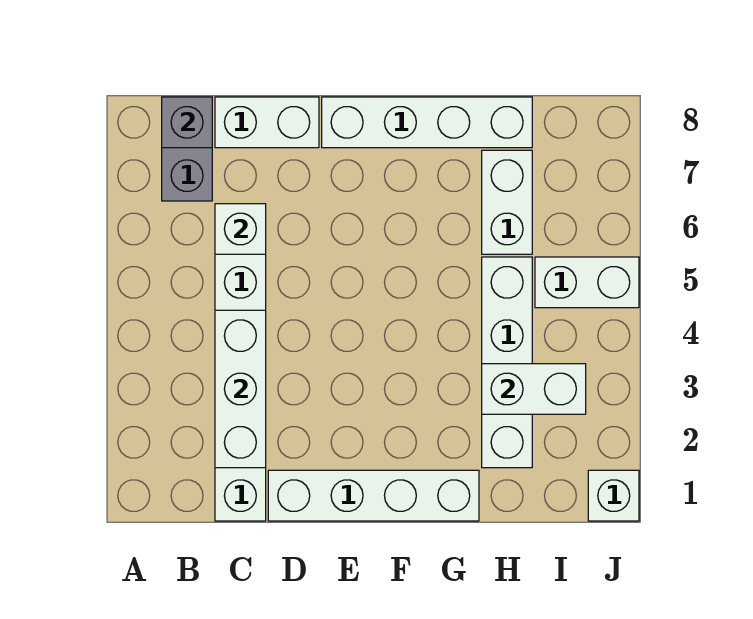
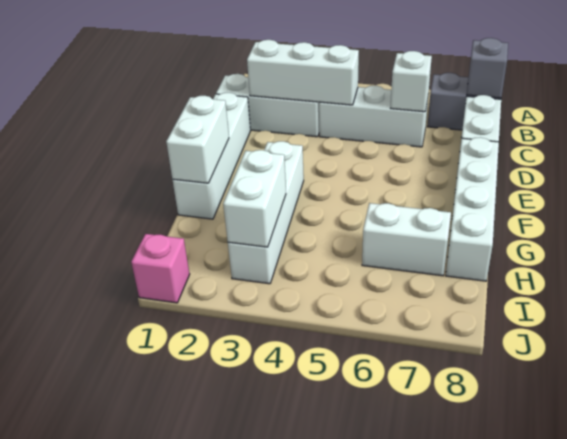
white brick H2:H5 level 1 -> white brick F3:I3 level 1
white brick I5:J5 level 1 -> white brick F1:G1 level 2
white brick J1 level 1 -> pink brick J1 level 1

